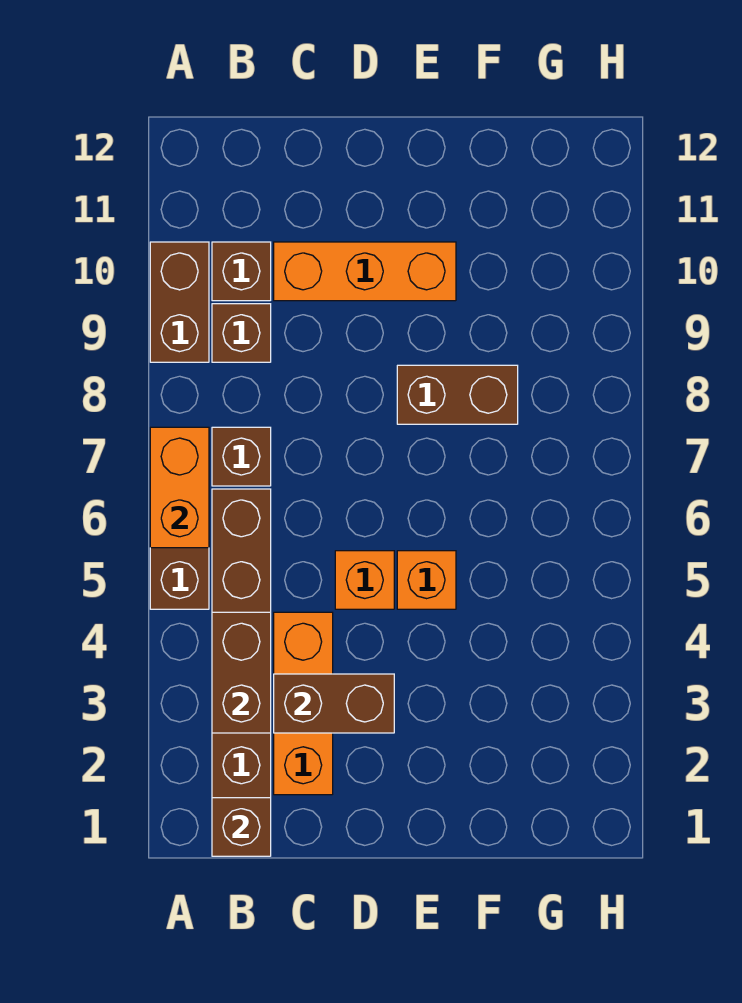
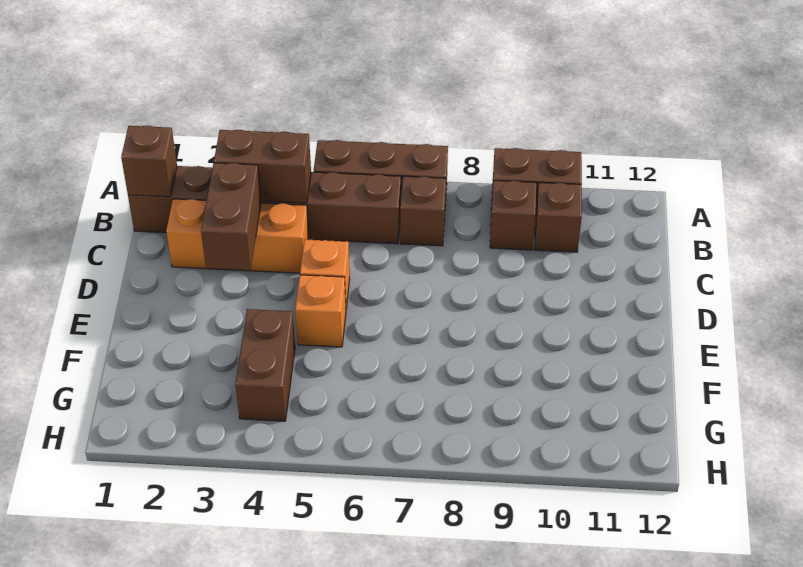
orange brick A6:A7 level 2 -> none
orange brick C10:E10 level 1 -> none
brown brick E8:F8 level 1 -> brown brick F4:G4 level 1

